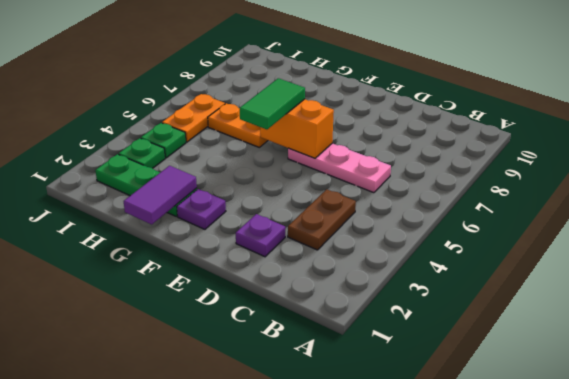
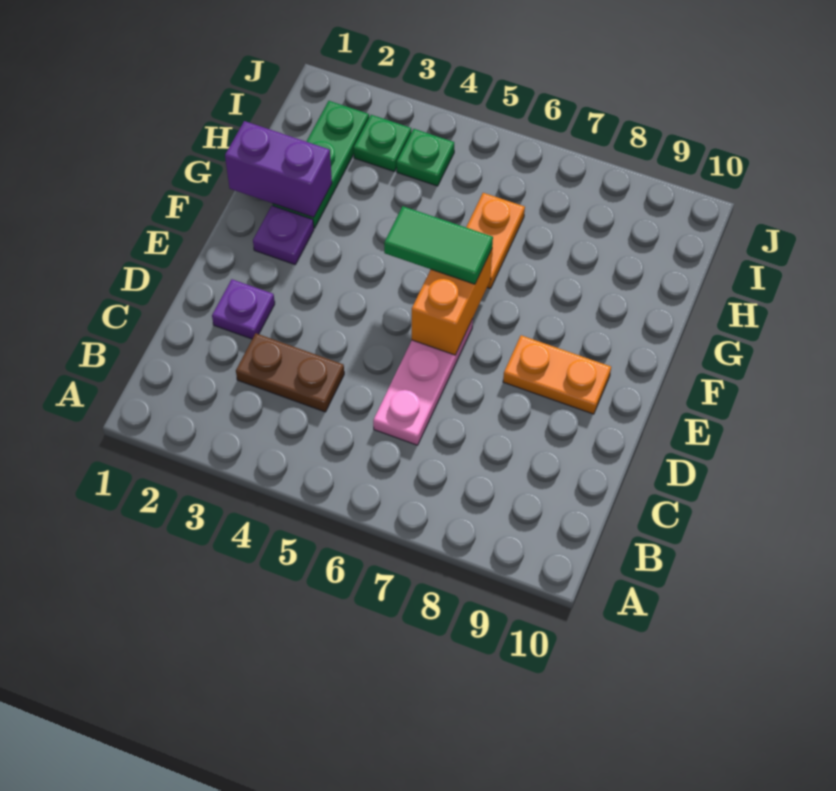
purple tile G1:G2 level 2 -> purple brick G1:G2 level 2
orange plate I5:I6 level 1 -> orange plate E8:E9 level 1

